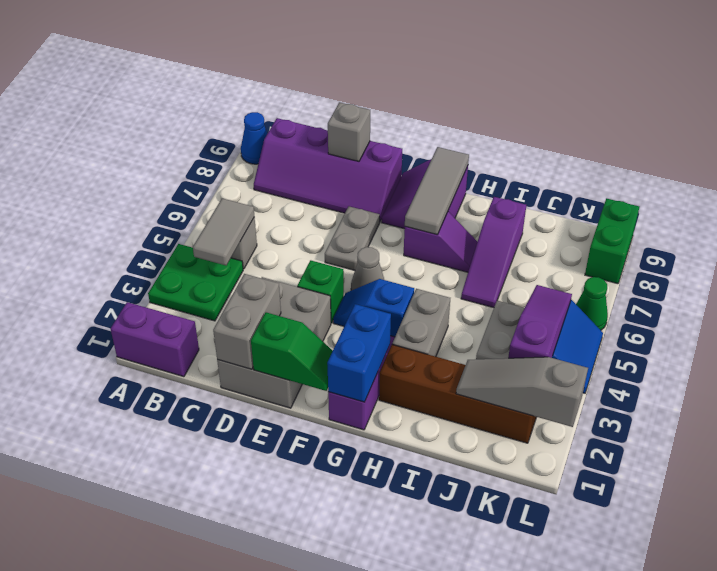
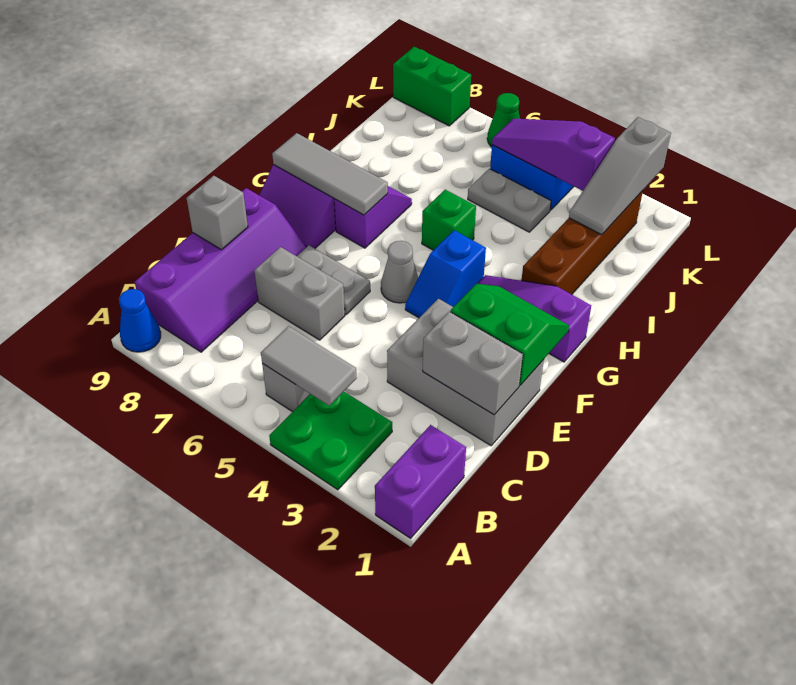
green slope E1:F1 level 2 top E -> green slope E1:F2 level 2 top E
green brick E4 level 1 -> green brick H5 level 1
blue brick G1:G2 level 2 -> none
grey brick H3:H4 level 1 -> grey brick D6:D7 level 1
purple slope I6:I8 level 1 top 8 -> none

